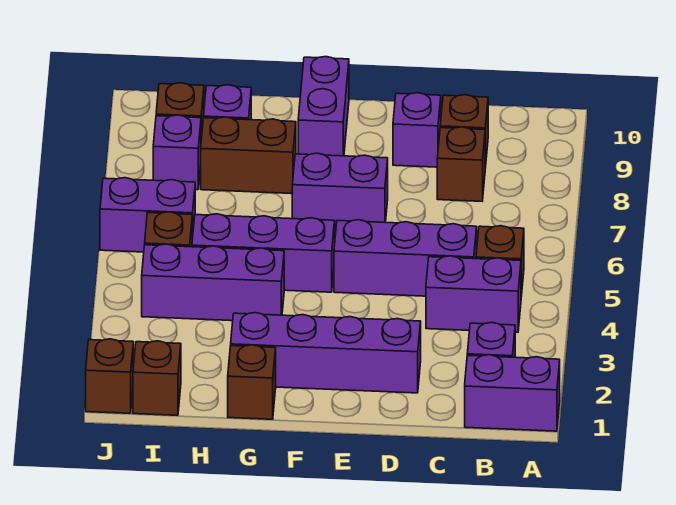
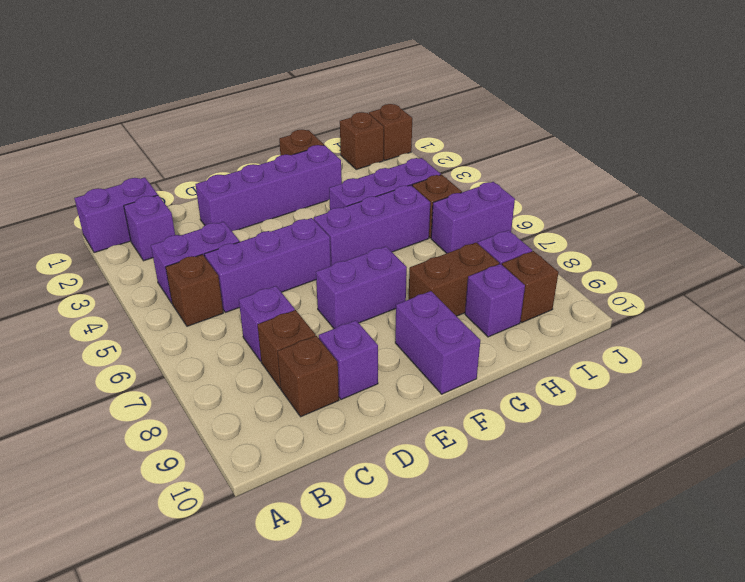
none -> purple brick C7 level 1

